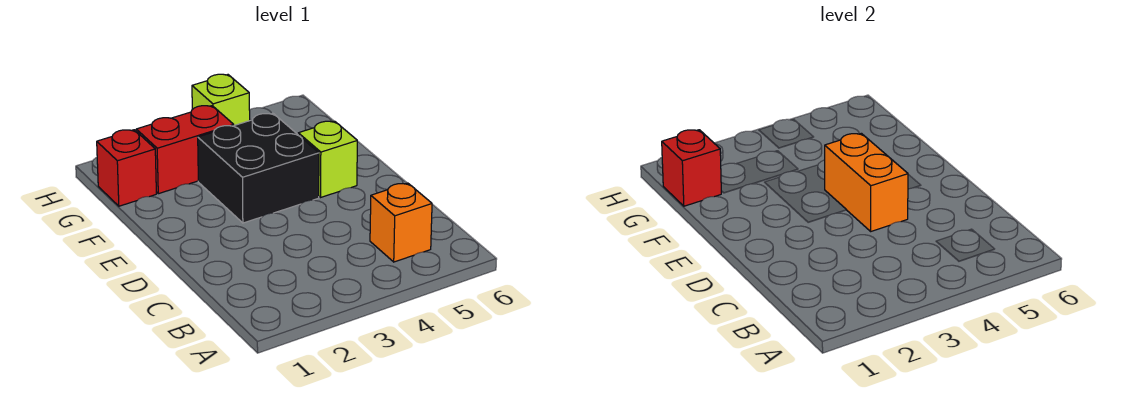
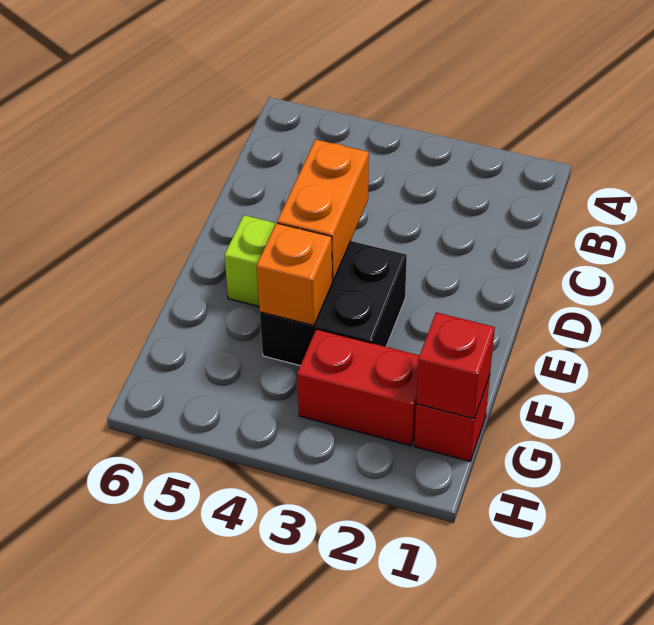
orange brick B5 level 1 -> orange brick F4 level 2
lime brick H4 level 1 -> none

